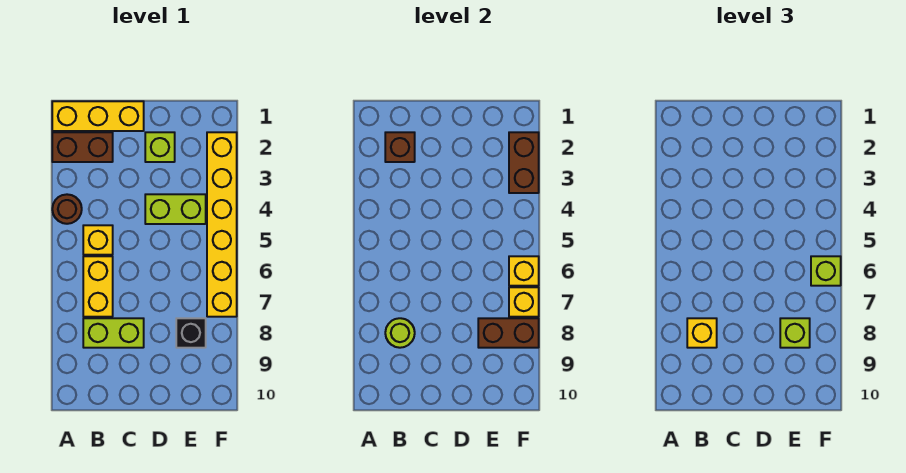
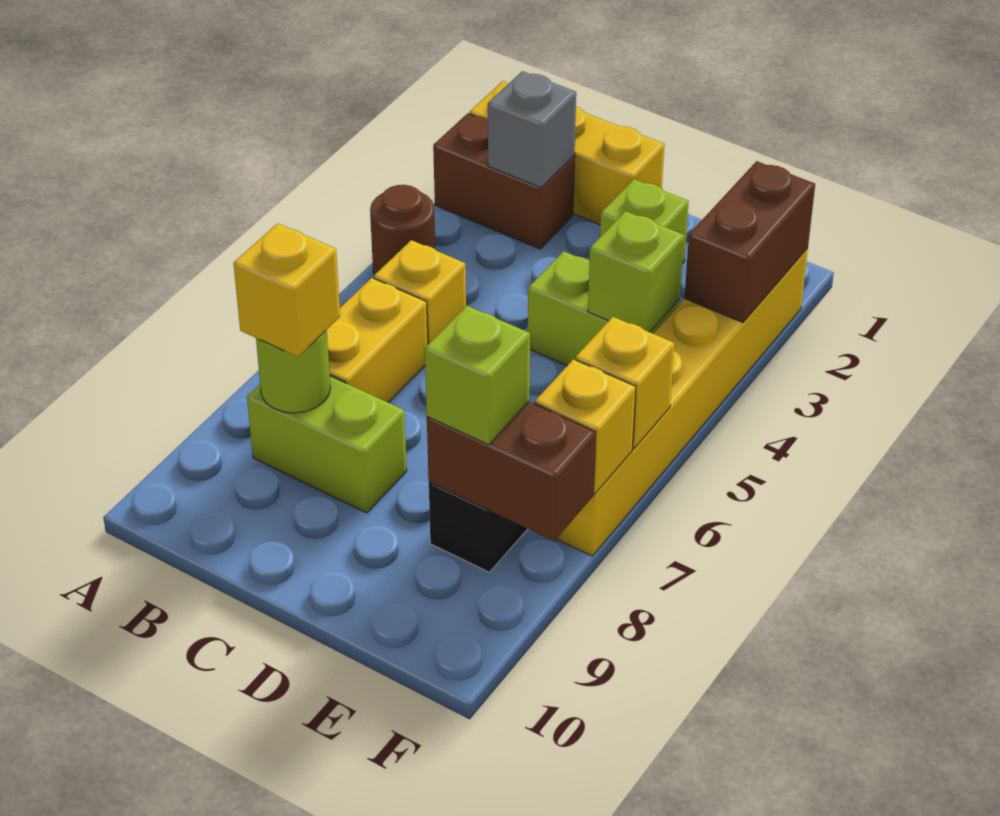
brown brick B2 level 2 -> grey brick B2 level 2
lime brick F6 level 3 -> lime brick E4 level 2

